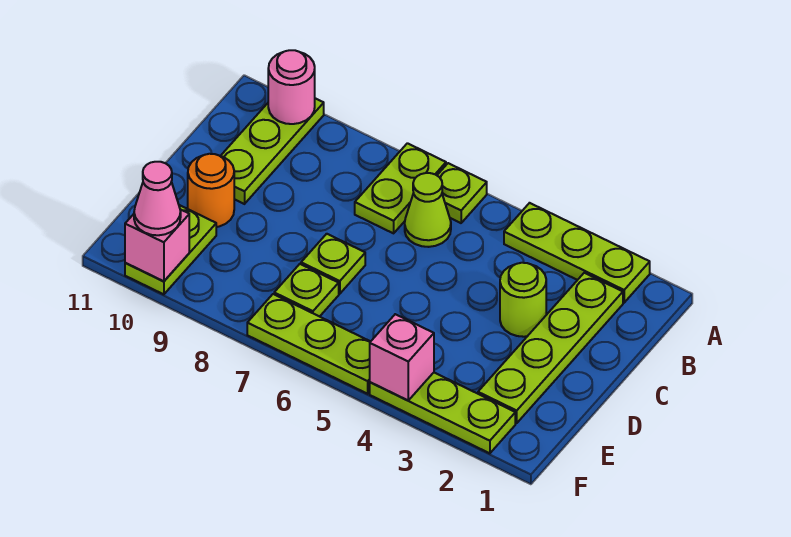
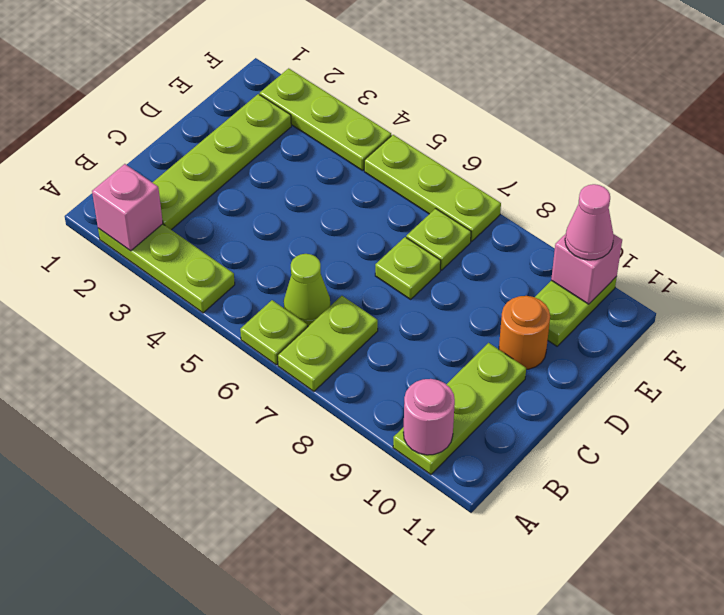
lime round brick C3 level 1 -> none
pink brick F4 level 2 -> pink brick A2 level 2

